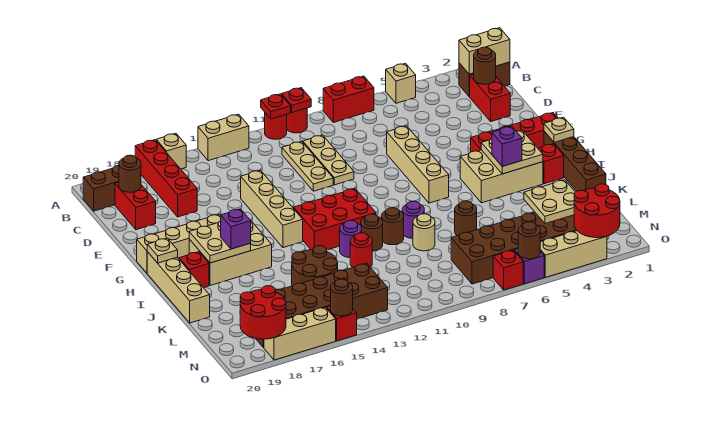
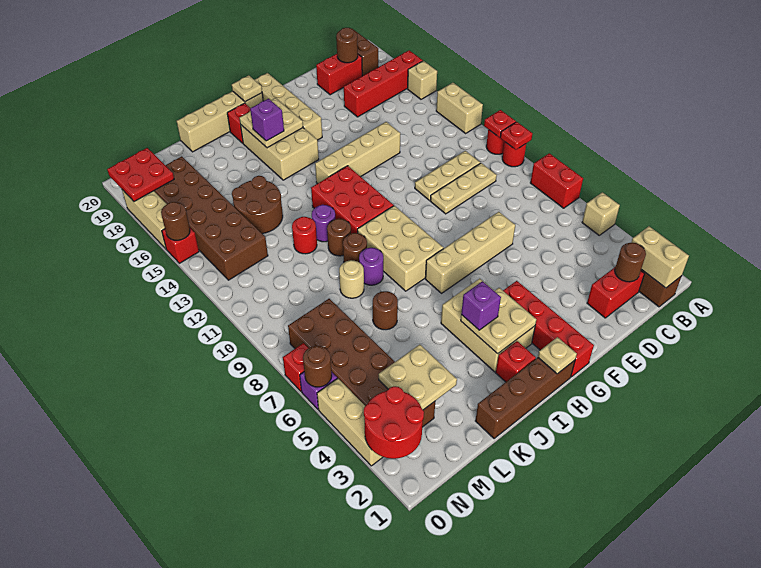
none -> tan brick H8:I10 level 1
red round brick N18:O19 level 2 -> red plate N18:O19 level 2

